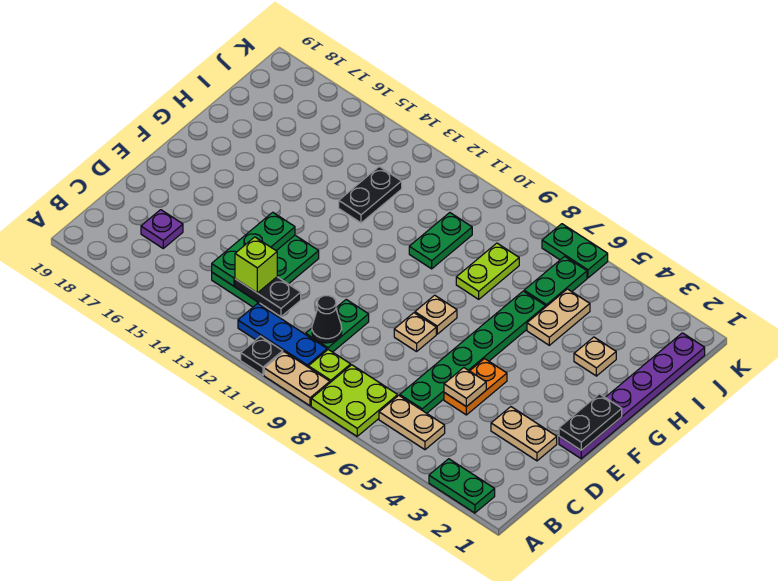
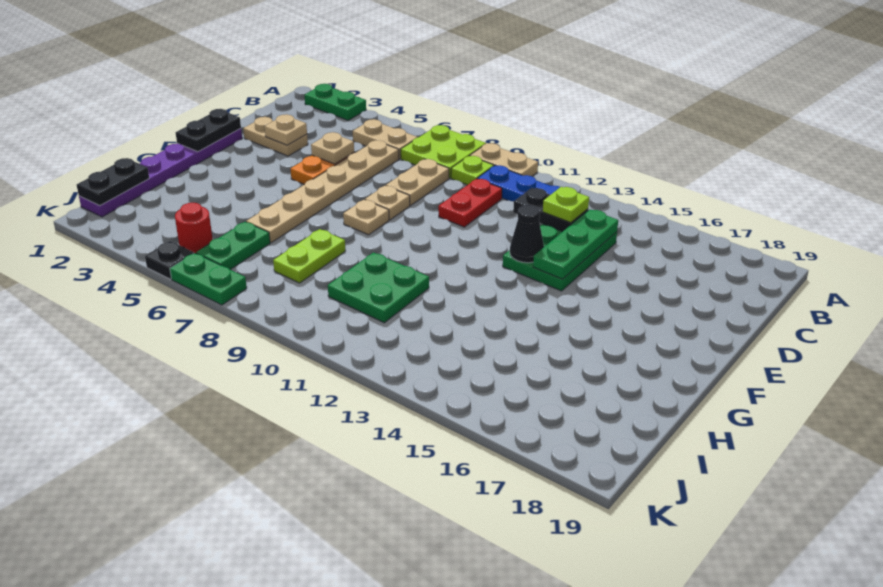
black plate A11 level 1 -> black plate K5 level 1
green plate C6:H6 level 1 -> tan plate C6:H6 level 1
green plate C10:D10 level 1 -> red plate C10:D10 level 1
black cone C10 level 2 -> black cone E13 level 2
lime brick C13 level 3 -> lime plate C13 level 3
purple plate C17 level 1 -> none
tan plate H3 level 1 -> tan plate D3 level 2
tan plate H5:I5 level 1 -> tan plate C8:D8 level 1
green plate H10:I10 level 1 -> green plate H10:I11 level 1
black plate H13:I13 level 1 -> black plate I1:J1 level 2
none -> red round brick J5 level 1

